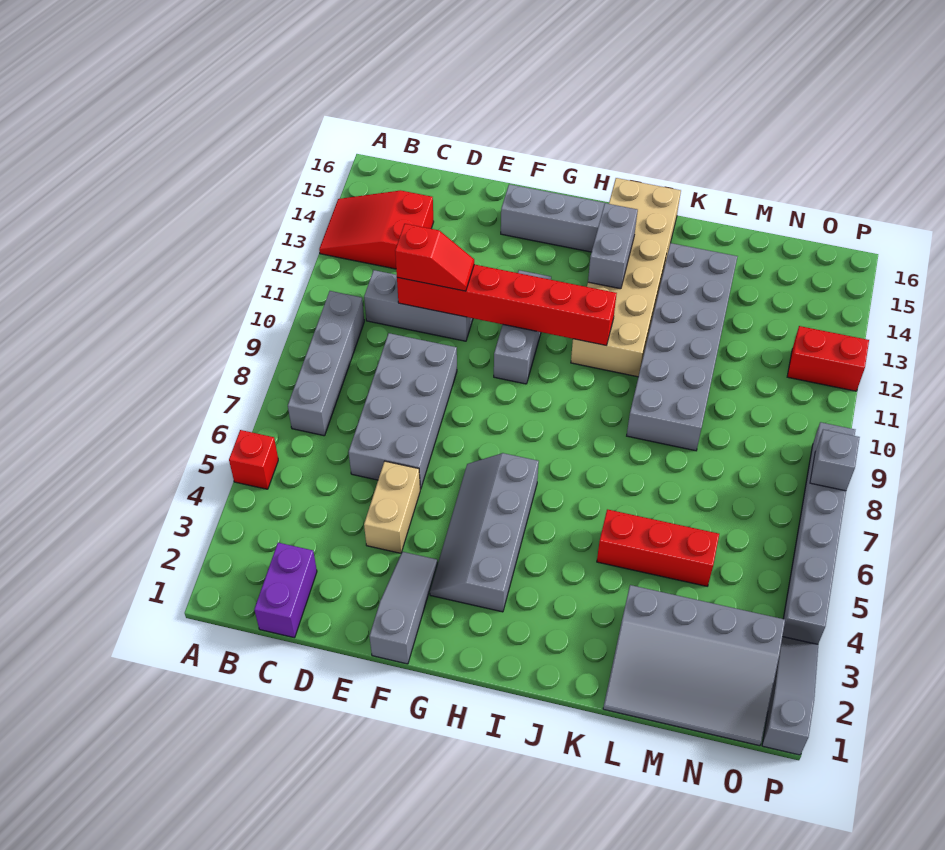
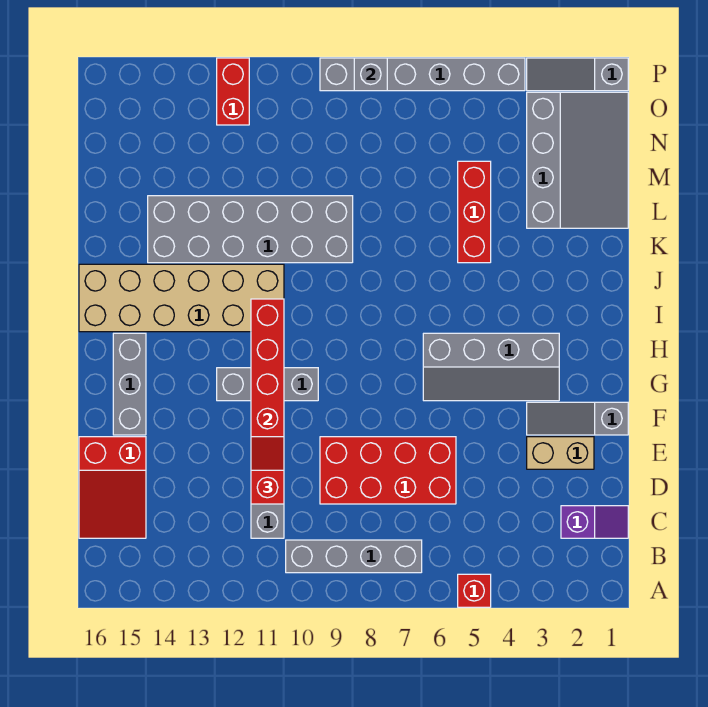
red slope A13:C14 level 1 top C -> red slope C15:E16 level 1 top E
purple brick C1:C2 level 1 -> purple slope C1:C2 level 1 top 2
grey brick D6:E9 level 1 -> red brick D6:E9 level 1
tan brick E4:E5 level 1 -> tan brick E2:E3 level 1
grey brick I13:I14 level 2 -> none

